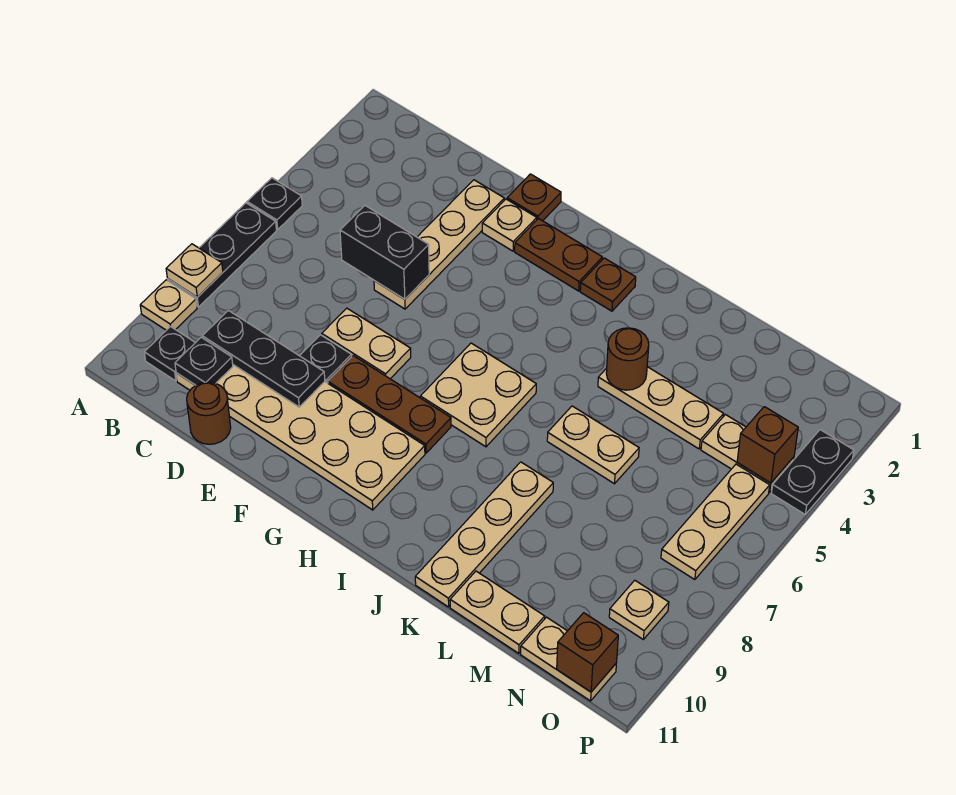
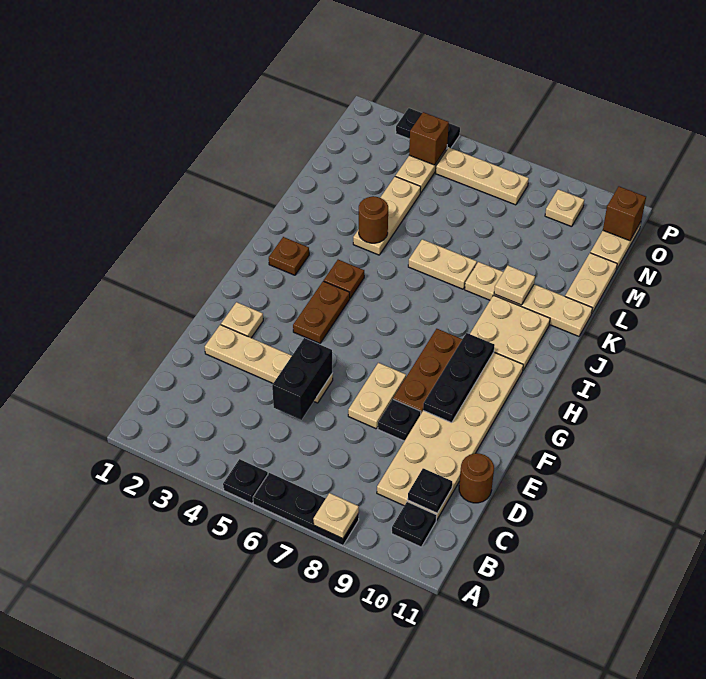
tan plate A9 level 1 -> tan plate K9 level 2
black plate C9:E9 level 2 -> black plate F9:H9 level 2
brown plate F1 level 1 -> brown plate I4 level 1
brown plate G2:H2 level 1 -> brown plate G4:H4 level 1
tan plate H6:I7 level 1 -> tan plate I9:J10 level 1
tan plate K6:L6 level 1 -> tan plate K6:K7 level 1

